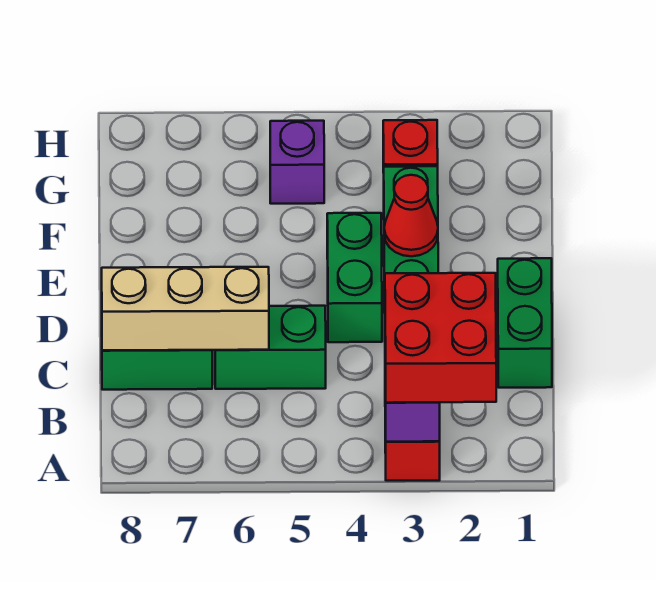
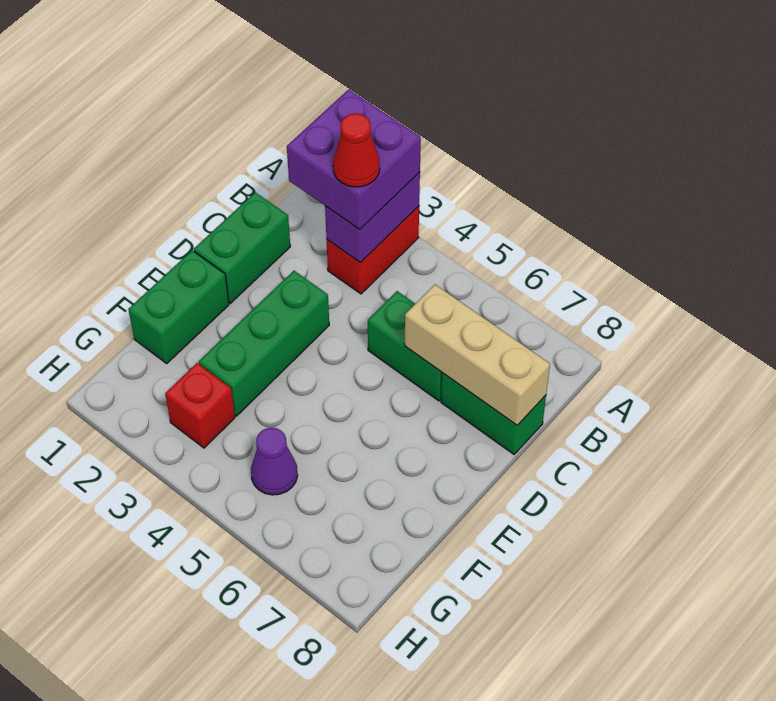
red brick A2:B3 level 3 -> purple brick A2:B3 level 3
green brick D4:E4 level 1 -> green brick E1:F1 level 1
red cone E3 level 2 -> red cone B3 level 4
purple brick G5 level 1 -> purple cone G5 level 1

